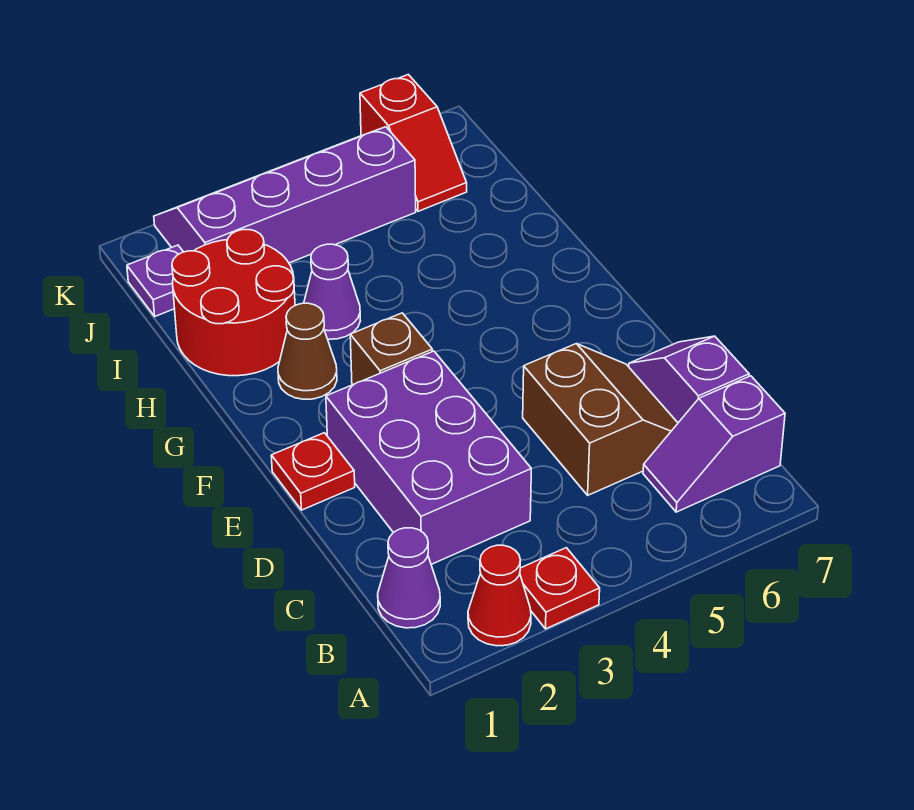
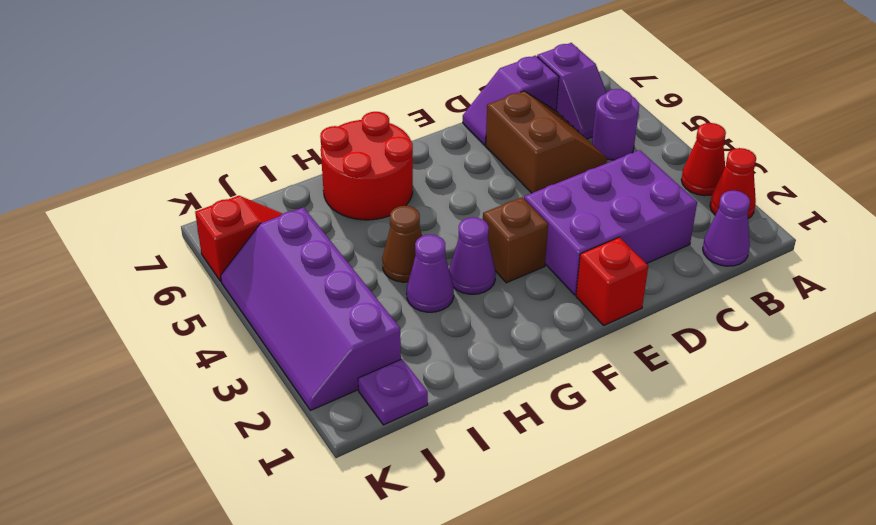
red plate A3 level 1 -> red cone A3 level 1
none -> purple round brick B5 level 1
brown slope C5:D6 level 1 top 5 -> brown slope C5:D6 level 1 top D
red plate E1 level 1 -> red brick E1 level 1
brown cone G2 level 1 -> brown cone H4 level 1
none -> purple cone G3 level 1
red round brick H1:I2 level 1 -> red round brick G6:H7 level 1

